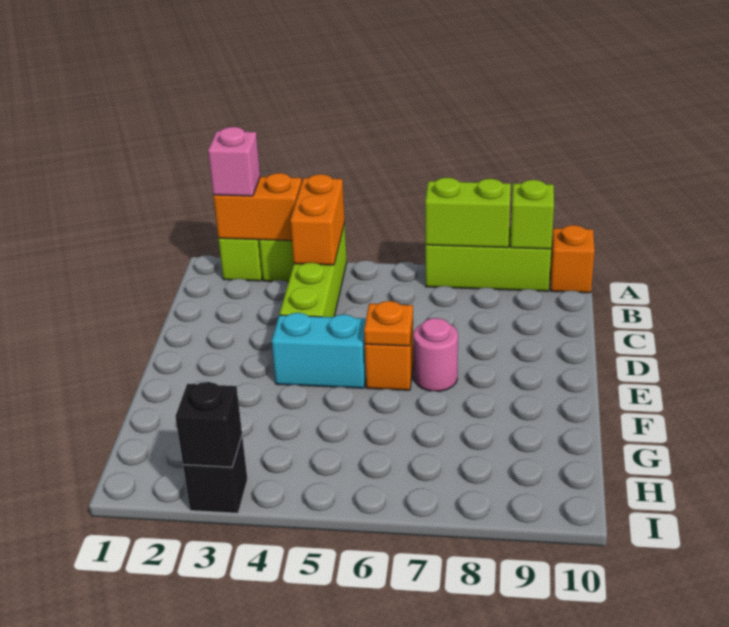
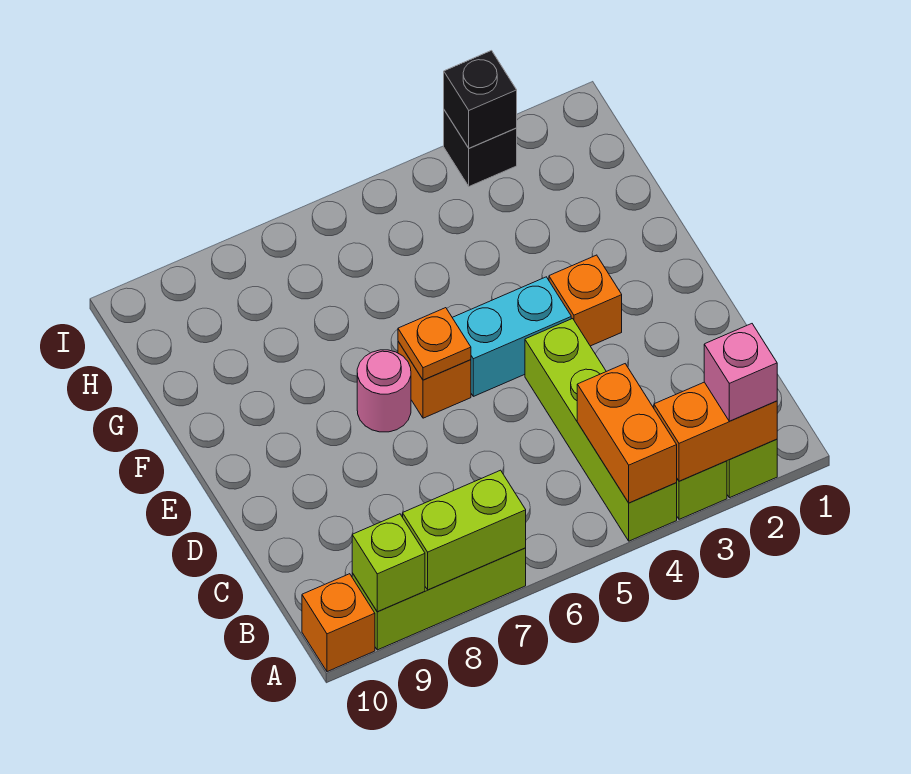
none -> orange brick E3 level 1

